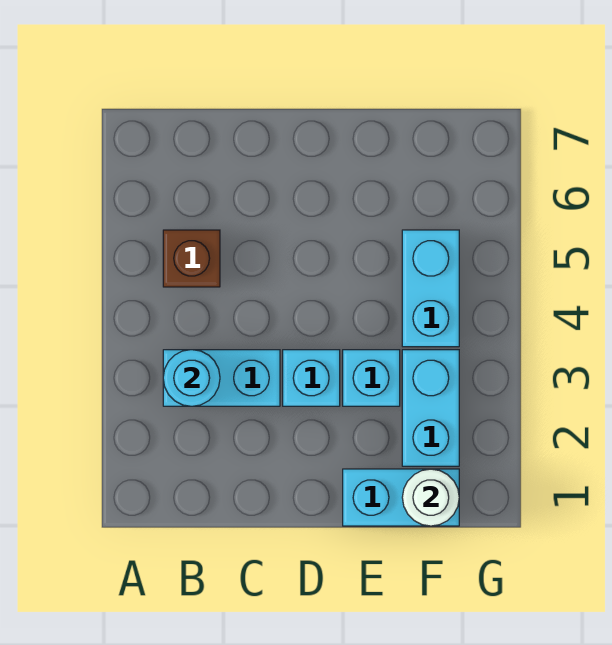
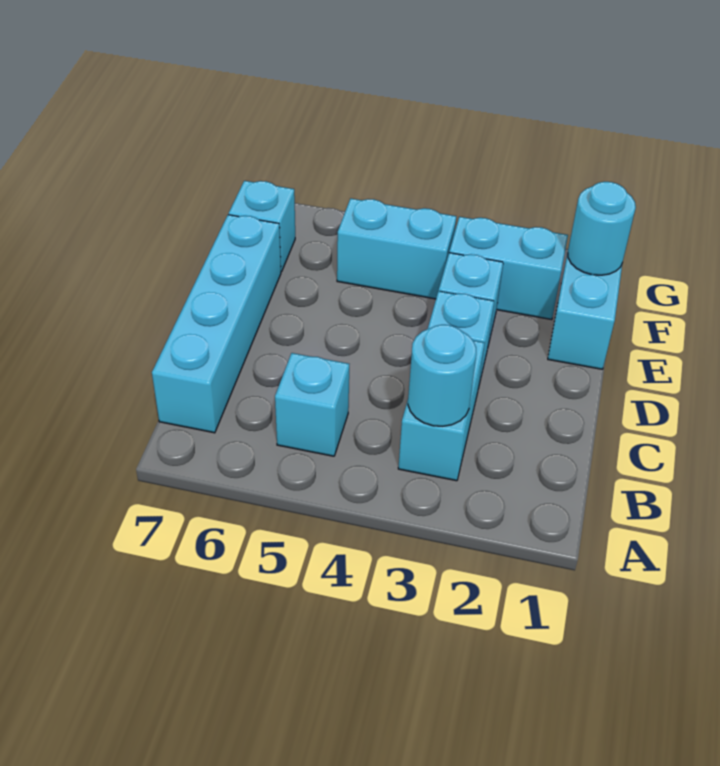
brown brick B5 level 1 -> cyan brick B5 level 1
none -> cyan brick B7:E7 level 1
white round brick F1 level 2 -> cyan round brick F1 level 2
none -> cyan brick F7 level 1

